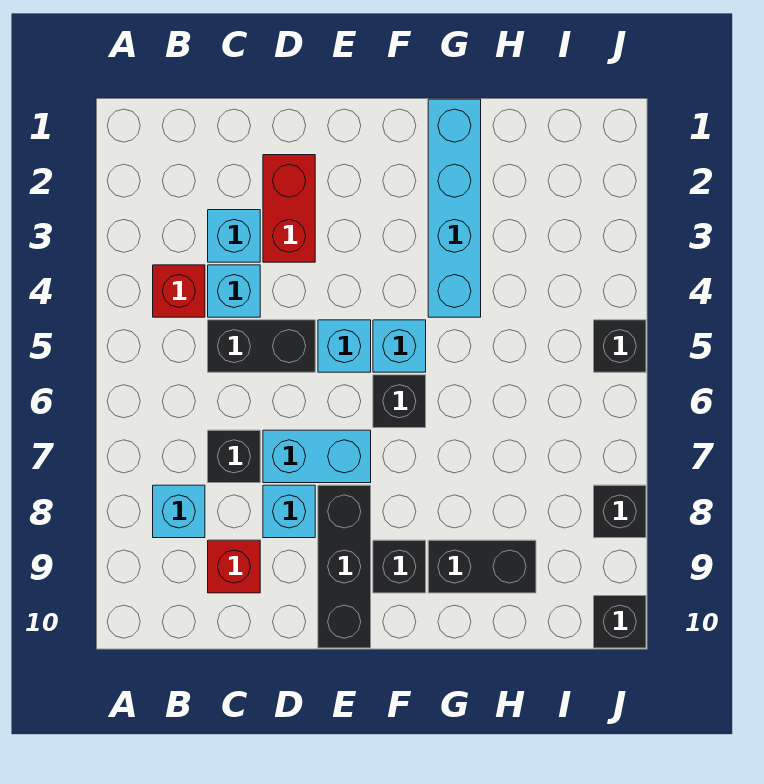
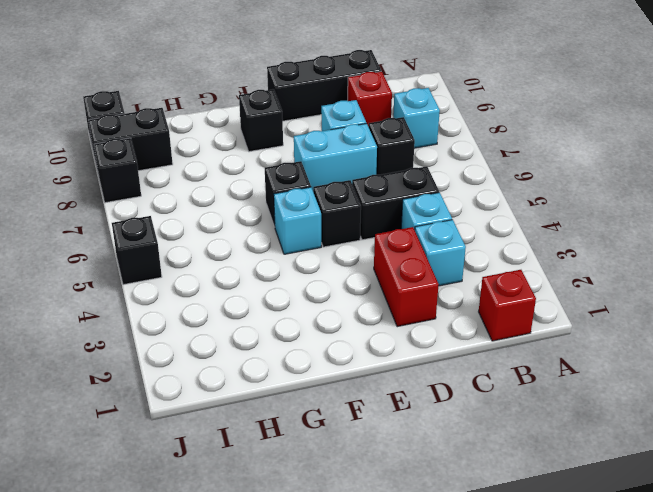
red brick B4 level 1 -> red brick B1 level 1
cyan brick E5 level 1 -> black brick E5 level 1
black brick E8:E10 level 1 -> black brick C10:E10 level 1
cyan brick G1:G4 level 1 -> none
black brick G9:H9 level 1 -> black brick I9:J9 level 1

